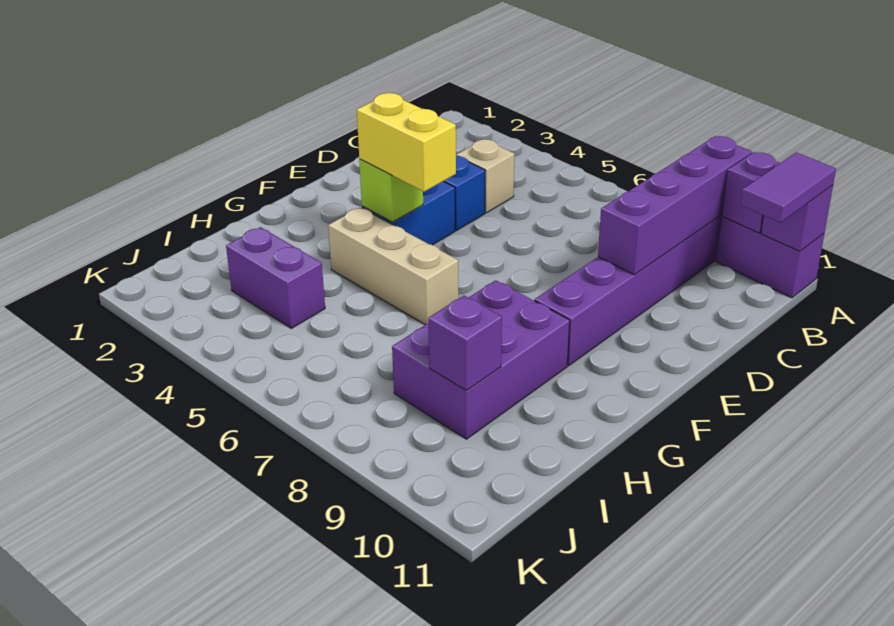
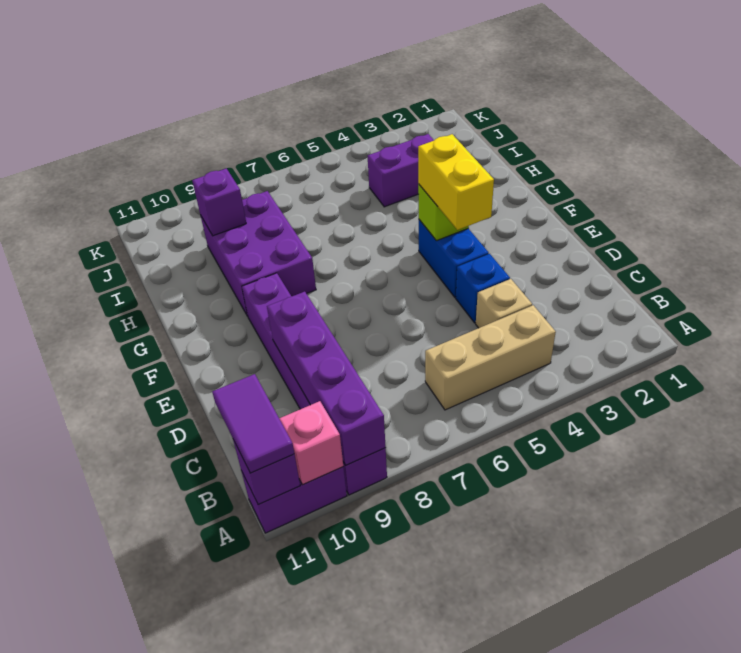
purple brick A10 level 2 -> pink brick A10 level 2
yellow brick F4:F5 level 3 -> yellow brick E4:F4 level 3
tan brick G4:G6 level 1 -> tan brick B4:B6 level 1

